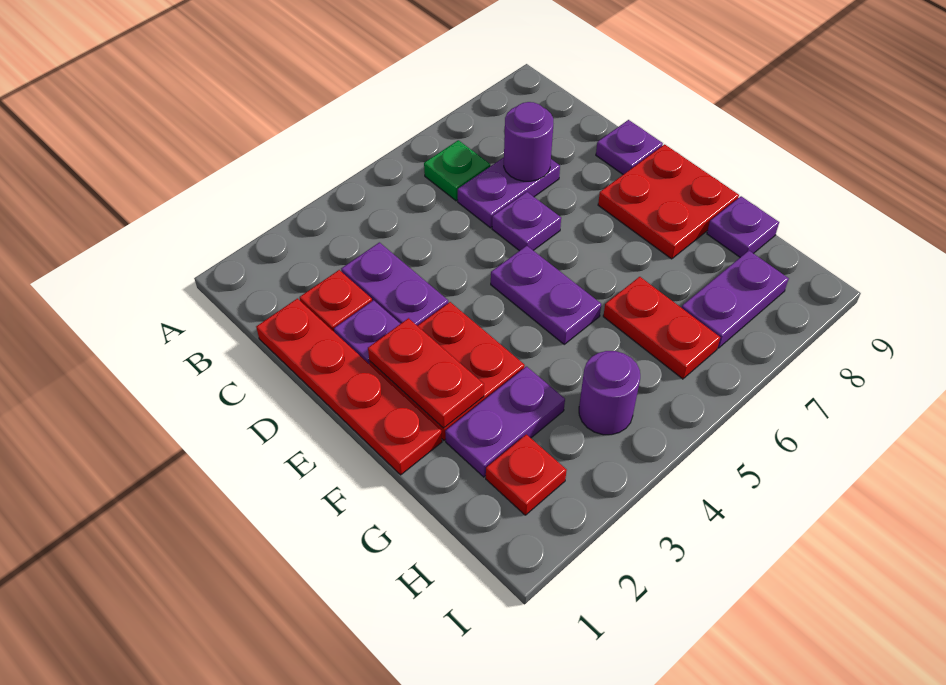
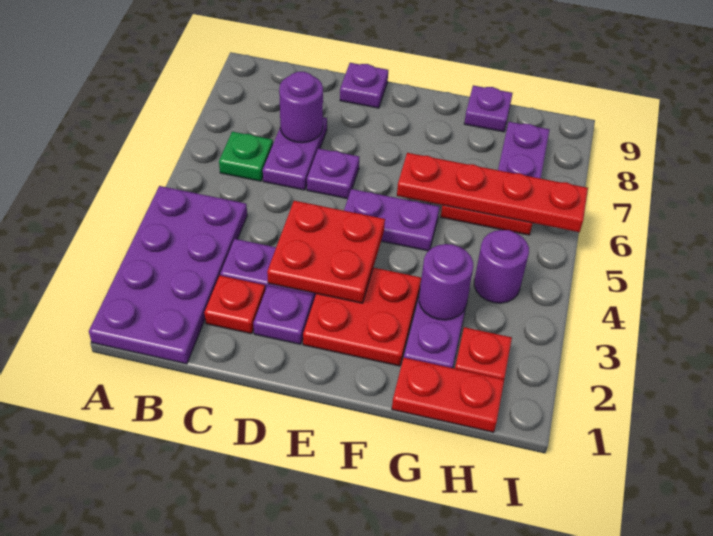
none -> purple plate A1:B4 level 1
red plate C1:F1 level 1 -> red plate F6:I6 level 2
red plate E2:F2 level 2 -> red plate G1:H1 level 1
red plate E8:F9 level 1 -> red plate D3:E4 level 2
none -> purple round brick G3 level 2

